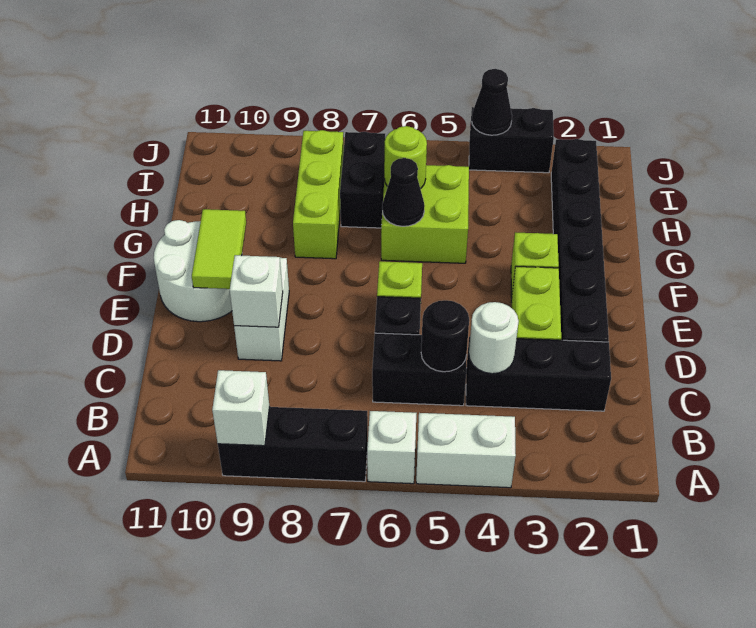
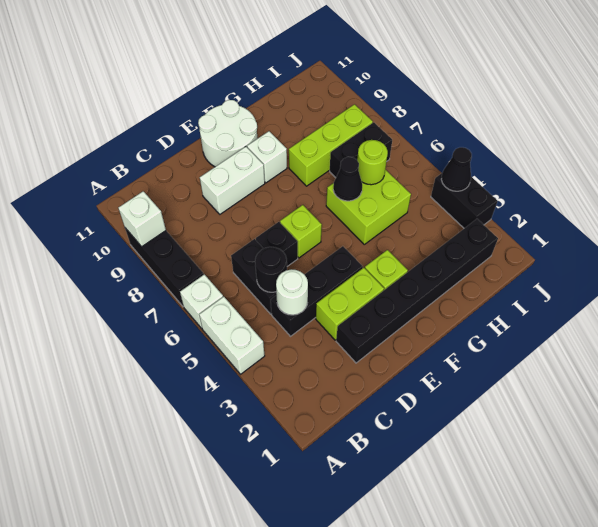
black brick C2:C4 level 1 -> black brick C4:E4 level 1
white brick D9 level 2 -> white brick F9 level 1
lime tile E10:F10 level 2 -> none

